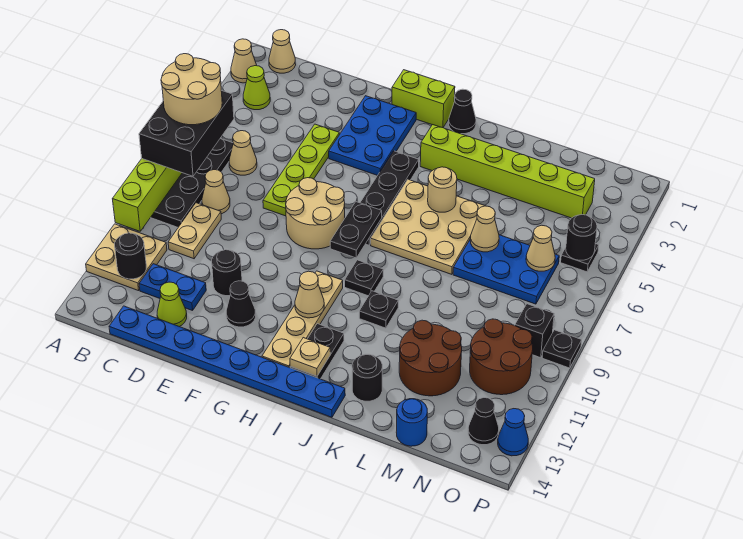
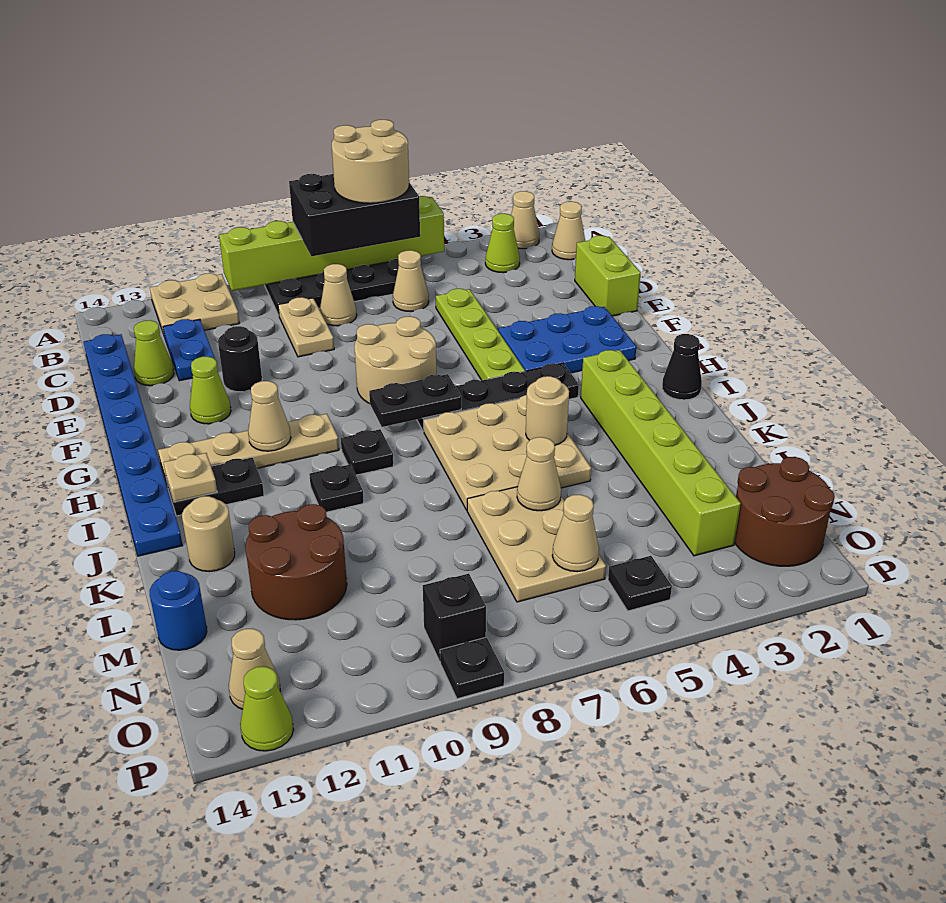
black round brick B12 level 2 -> none
tan plate C9:C10 level 1 -> tan plate C9:D9 level 1
lime plate E4:E7 level 1 -> lime plate D5:G5 level 1
black cone F12 level 1 -> lime cone F12 level 1
lime brick G1:H1 level 1 -> lime brick D1:E1 level 1
black round brick K13 level 1 -> tan round brick K13 level 1
blue plate L6:N7 level 1 -> tan plate L6:N7 level 1
brown round brick N10:O11 level 1 -> brown round brick N1:O2 level 1
black round brick O5 level 2 -> none
black cone O13 level 1 -> tan cone O13 level 1
blue cone P13 level 1 -> lime cone P13 level 1

